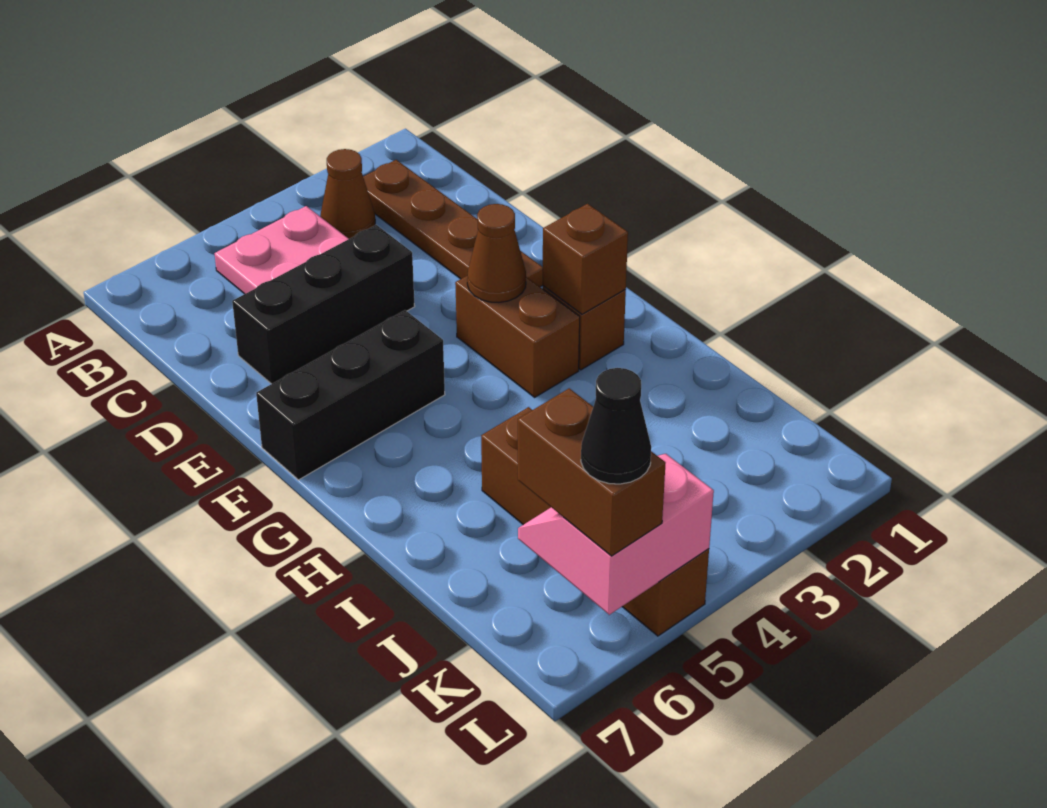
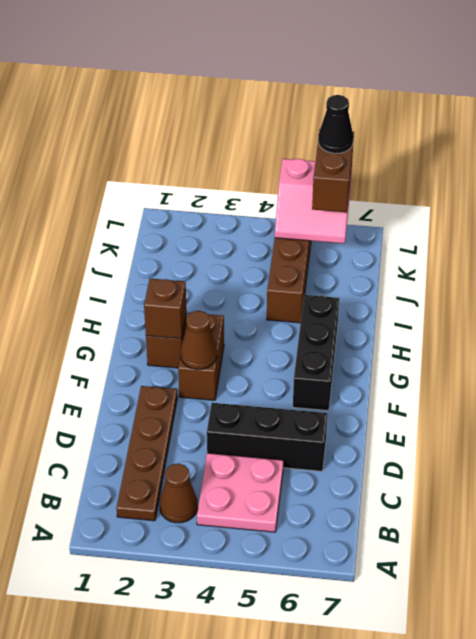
black brick F5:F7 level 1 -> black brick F6:H6 level 1

